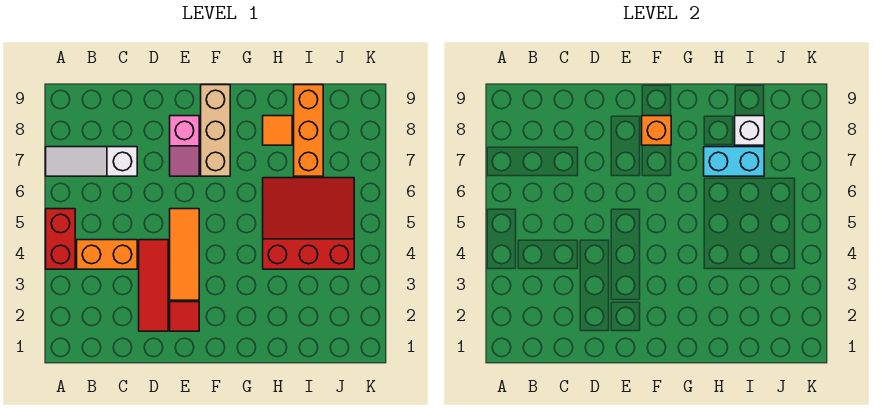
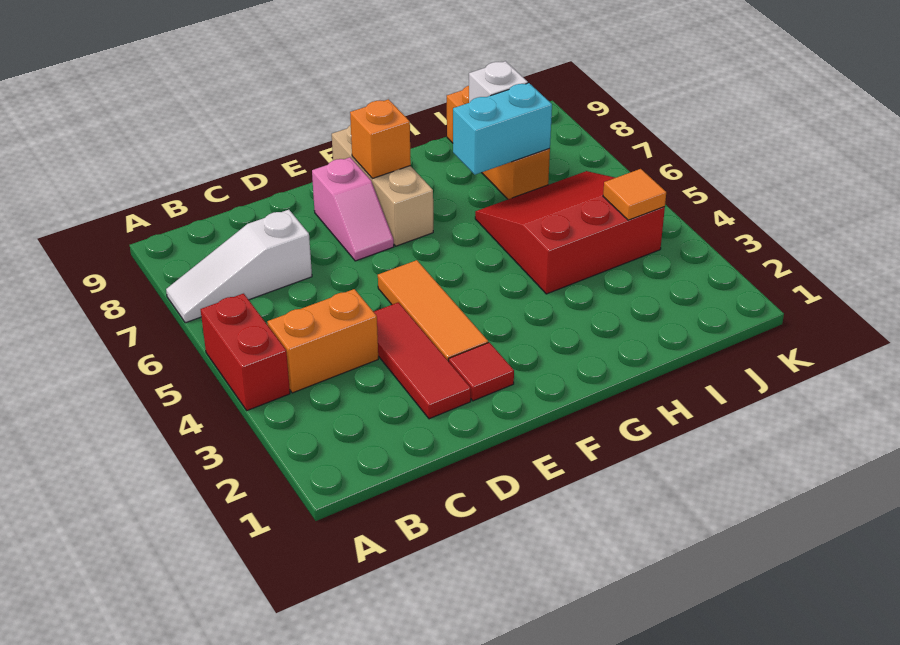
orange tile H8 level 1 -> orange tile J4 level 2

